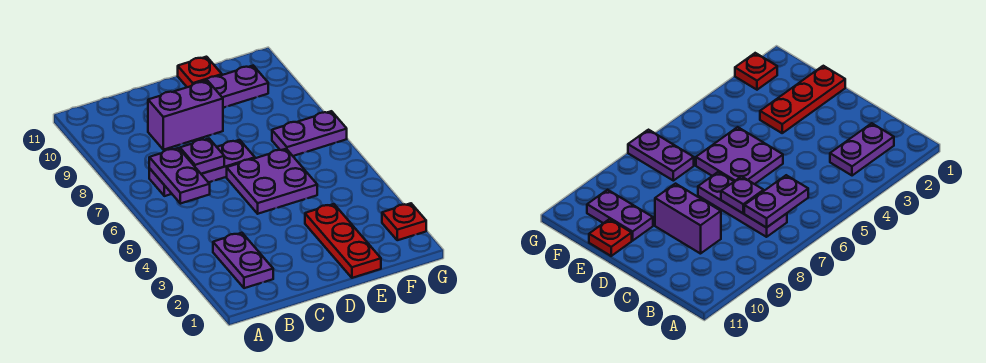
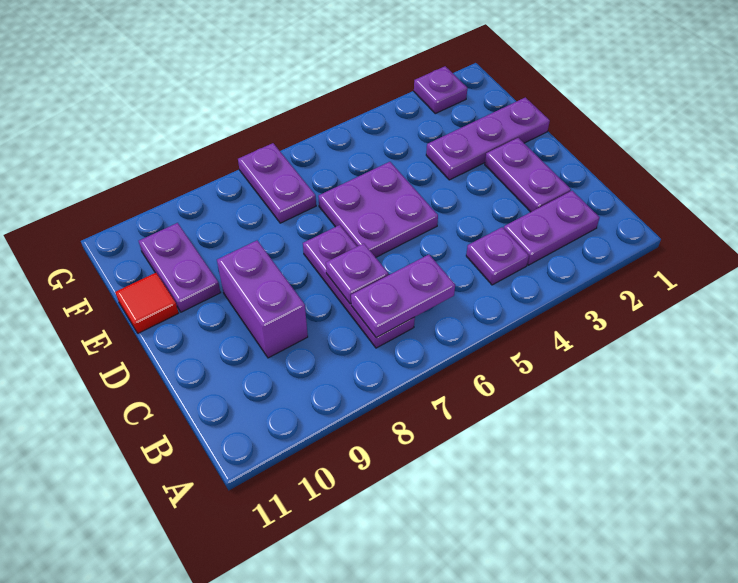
none -> purple plate B4 level 1
none -> purple plate C2:D2 level 1
red plate E1:E3 level 1 -> purple plate E1:E3 level 1
red plate E11 level 1 -> red tile E11 level 1
red plate G2 level 1 -> purple plate G2 level 1

